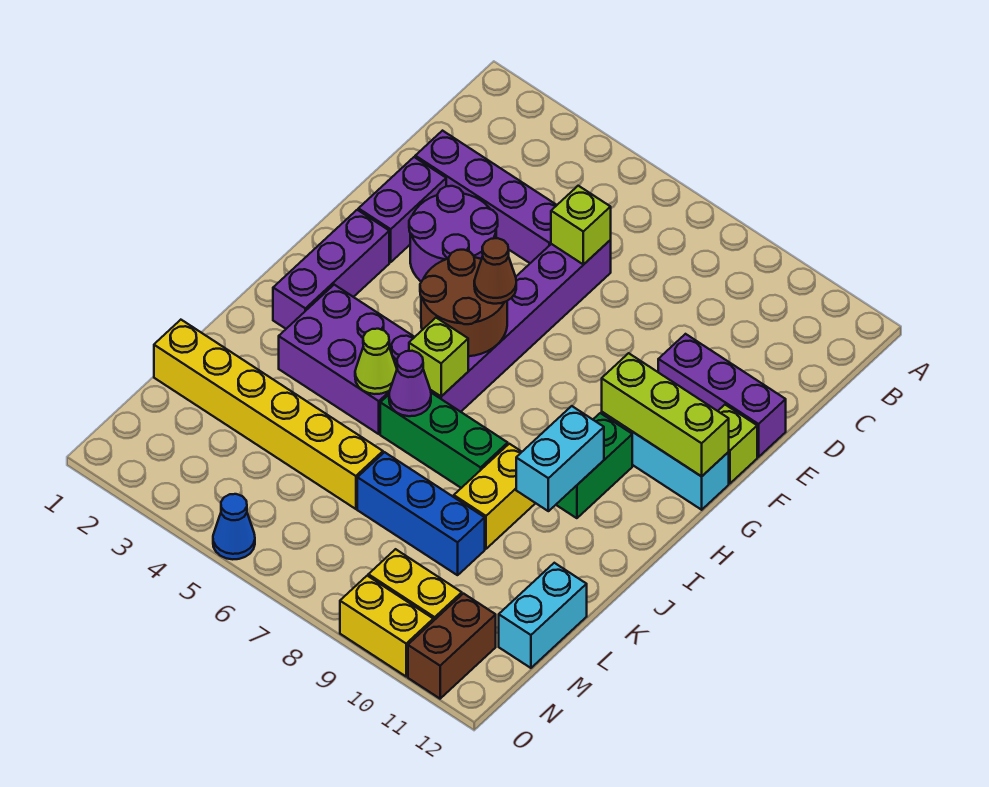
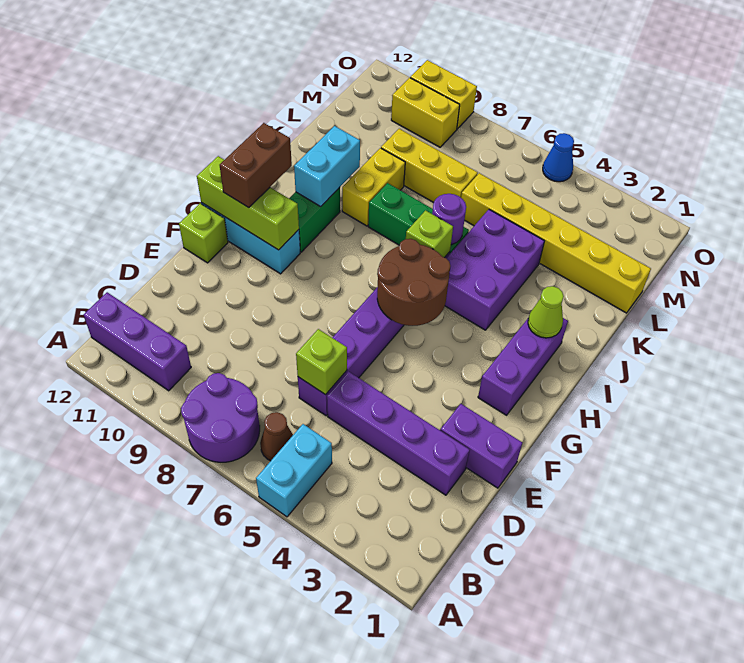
purple brick E2:F2 level 1 -> purple brick E1:E2 level 1
purple round brick E3:F4 level 1 -> purple round brick A7:B8 level 1
purple brick E10:E12 level 1 -> purple brick B10:B12 level 1
brown cone G6 level 3 -> brown cone B6 level 1
purple brick I3:J5 level 1 -> purple brick I4:K5 level 1
lime cone J5 level 2 -> lime cone I2 level 2
purple cone J6 level 2 -> purple round brick J6 level 2
blue brick L7:L9 level 1 -> yellow brick L7:L9 level 1
cyan brick L12:M12 level 1 -> cyan brick A5:B5 level 1
brown brick N11:O11 level 1 -> brown brick G11:H11 level 3

